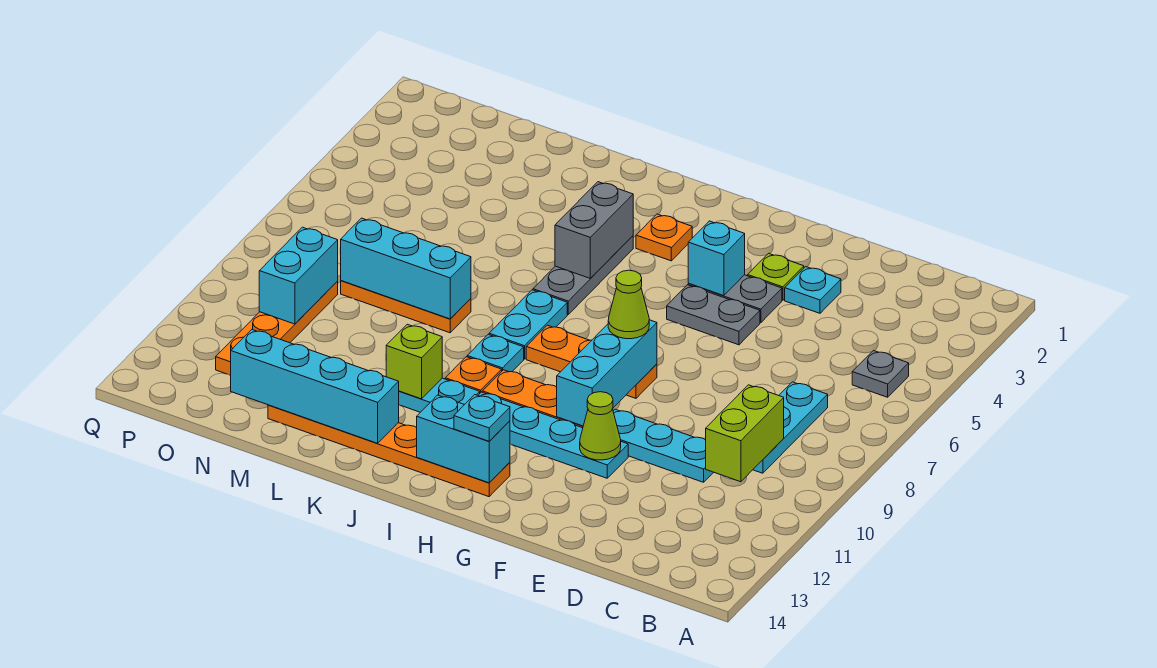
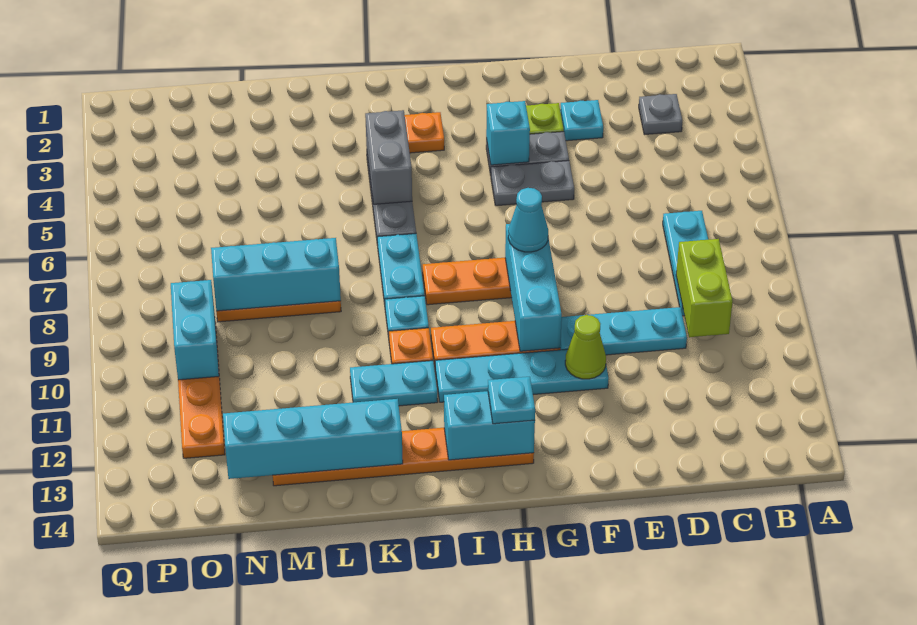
grey plate B5 level 1 -> grey plate C3 level 1
lime cone G8 level 3 -> cyan cone G8 level 3
lime brick K11 level 2 -> none

